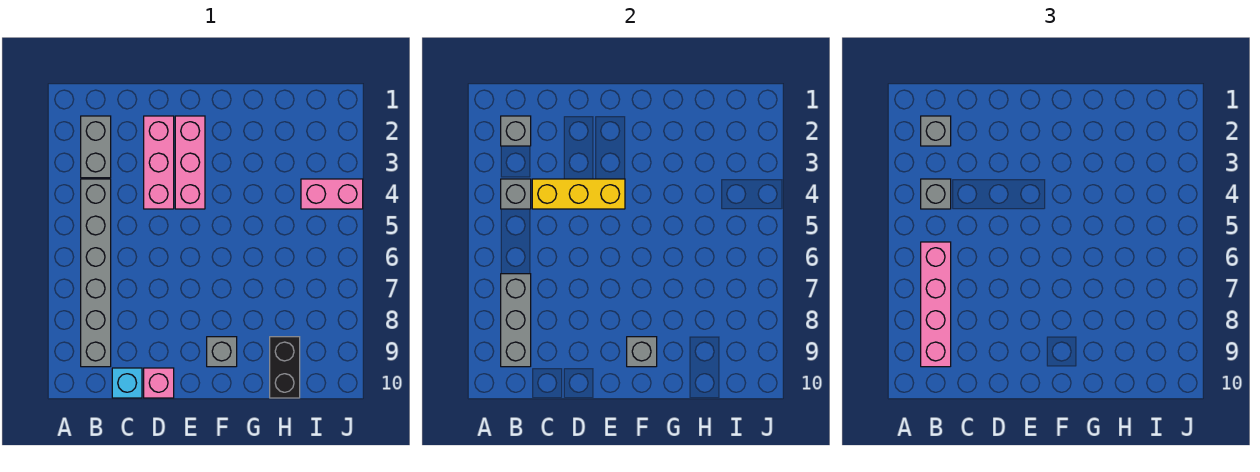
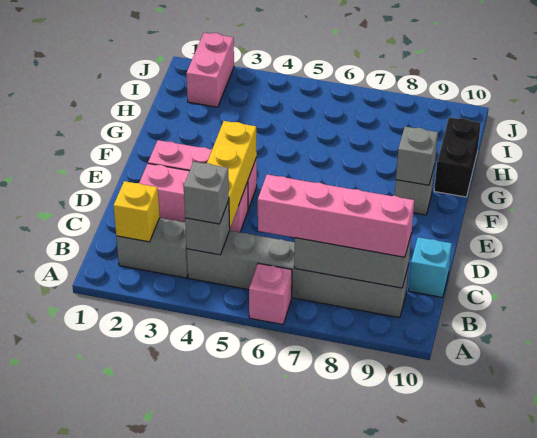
grey brick B2 level 2 -> yellow brick B2 level 2
grey brick B2 level 3 -> none
pink brick D10 level 1 -> pink brick A6 level 1
black brick H9:H10 level 1 -> black brick G10:H10 level 1
pink brick I4:J4 level 1 -> pink brick I2:J2 level 1

